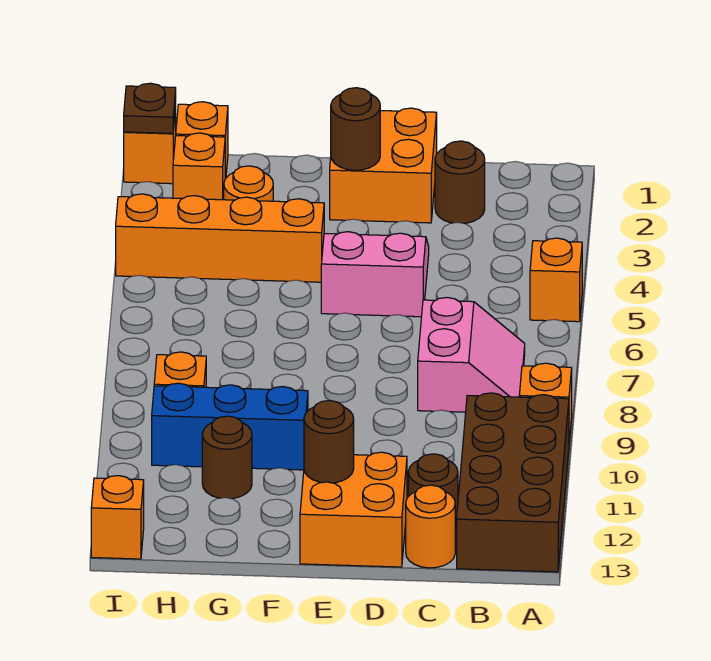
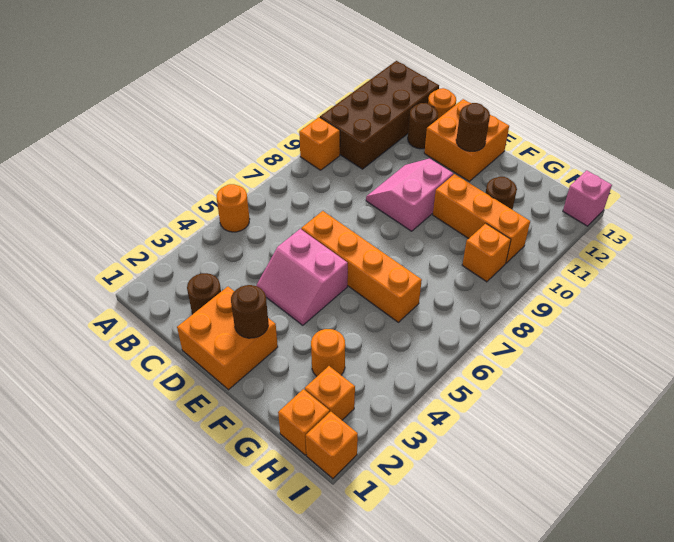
orange brick A5 level 1 -> orange round brick A5 level 1
pink slope B7:C8 level 1 top C -> pink slope D9:E10 level 1 top E
orange brick F4:I4 level 1 -> orange brick D6:G6 level 1
blue brick F10:H10 level 1 -> orange brick F10:H10 level 1
brown plate I1 level 2 -> none
orange brick I13 level 1 -> pink brick I13 level 1

